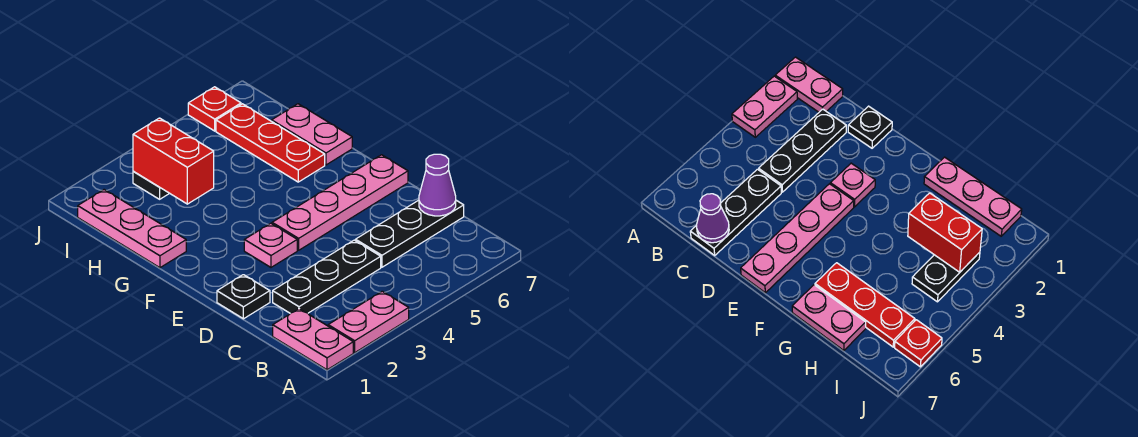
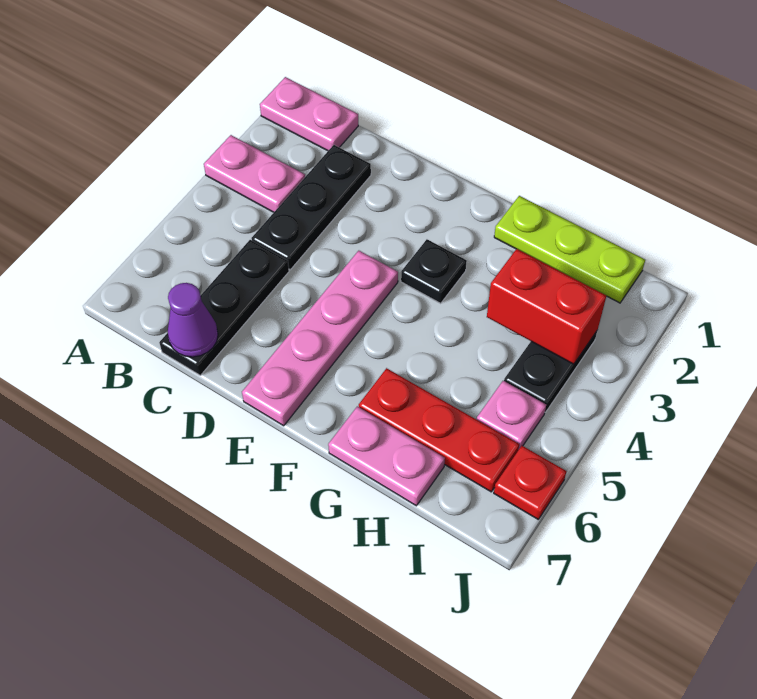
pink plate A2:A3 level 1 -> pink plate A3:B3 level 1
black plate D1 level 1 -> black plate F3 level 1
pink plate E3 level 1 -> pink plate I5 level 1
pink plate G1:I1 level 1 -> lime plate G1:I1 level 1

